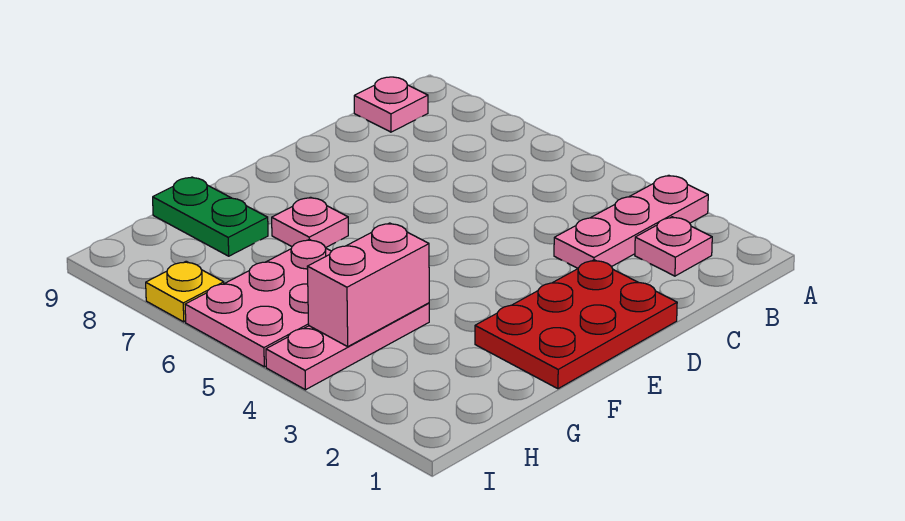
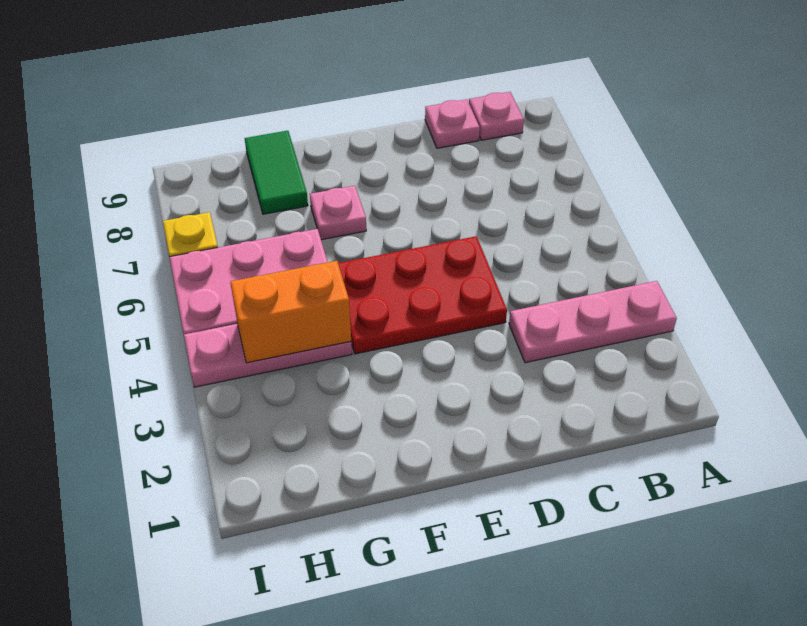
pink plate B2 level 1 -> pink plate C9 level 1
red plate D1:F2 level 1 -> red plate D4:F5 level 1
pink brick G4:H4 level 2 -> orange brick G4:H4 level 2
green plate G8:G9 level 1 -> green tile G8:G9 level 1

